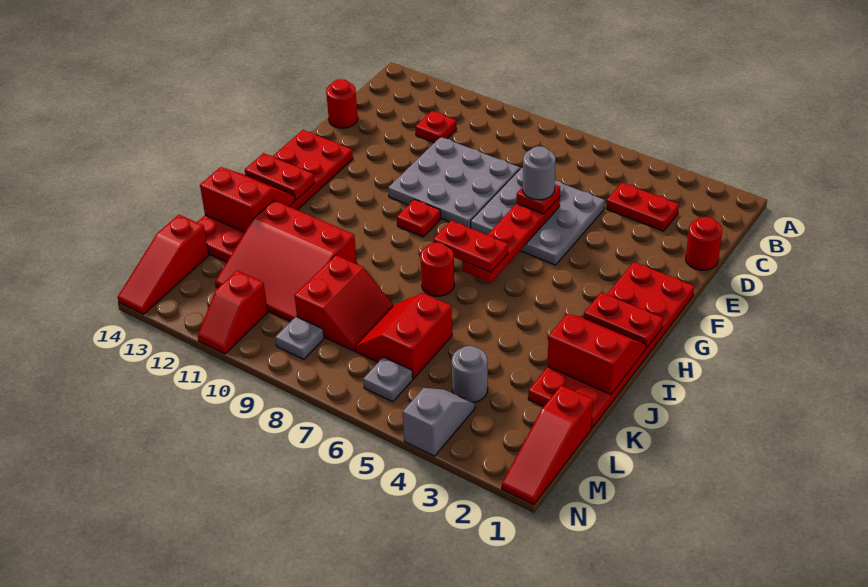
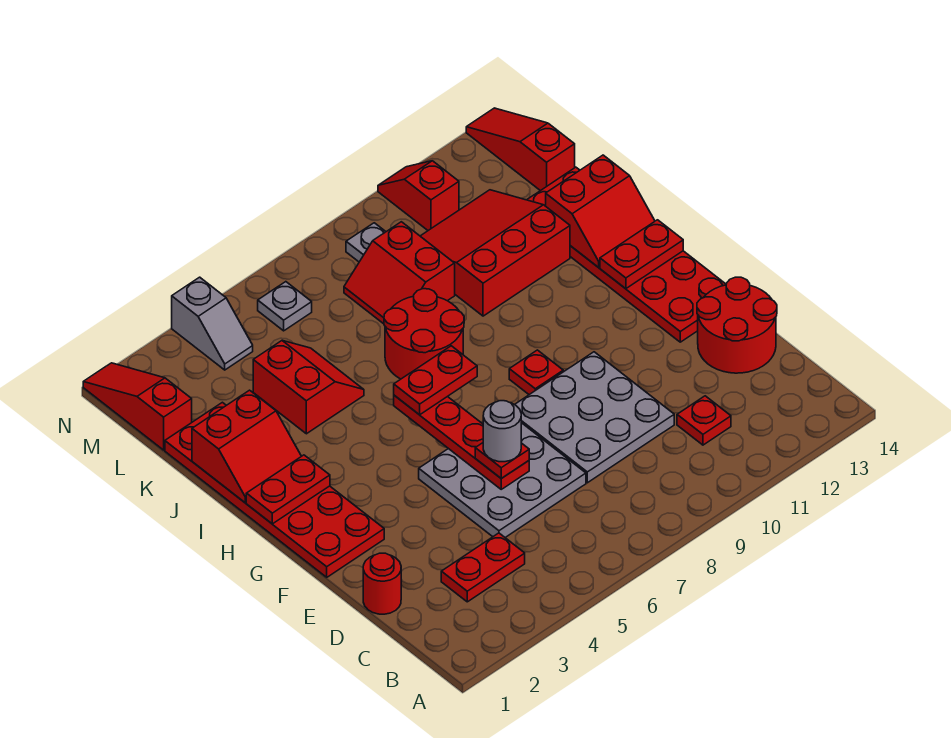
red round brick D14 level 1 -> red round brick D13:E14 level 1
red round brick I7 level 1 -> red round brick I7:J8 level 1
red slope K6:L7 level 1 top 6 -> red slope J4:K5 level 1 top 4
grey round brick L4 level 1 -> none

